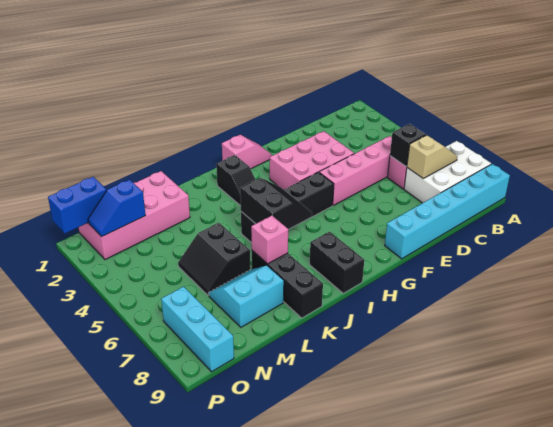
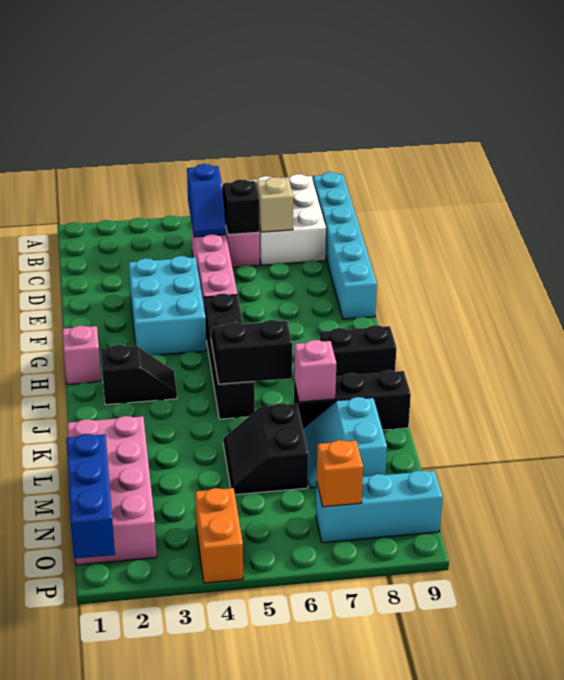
pink brick E3:G4 level 1 -> cyan brick E3:G4 level 1
black slope L5:M6 level 1 top L -> black slope L5:M6 level 1 top 6
blue slope N2:O2 level 2 top N -> blue slope B5:C5 level 2 top B
blue brick O1:P1 level 2 -> blue brick N1:P1 level 2
none -> orange brick O4:P4 level 1
none -> orange brick O7 level 2

